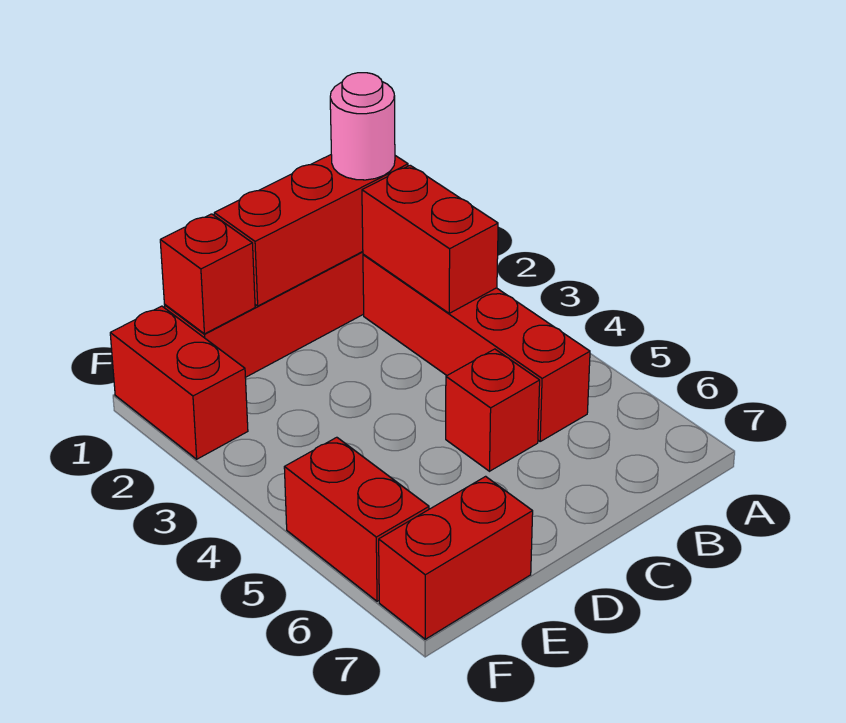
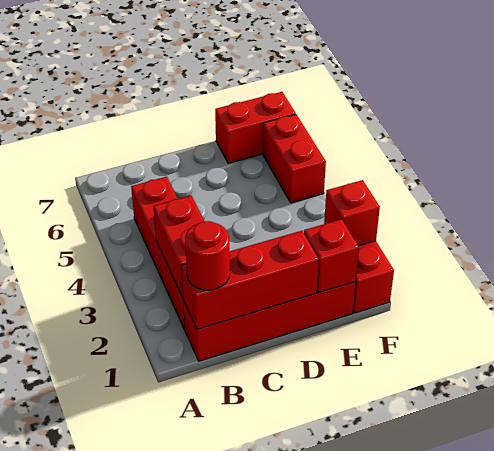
pink round brick B1 level 3 -> red round brick B1 level 3
red brick C5 level 1 -> red brick F2 level 2

